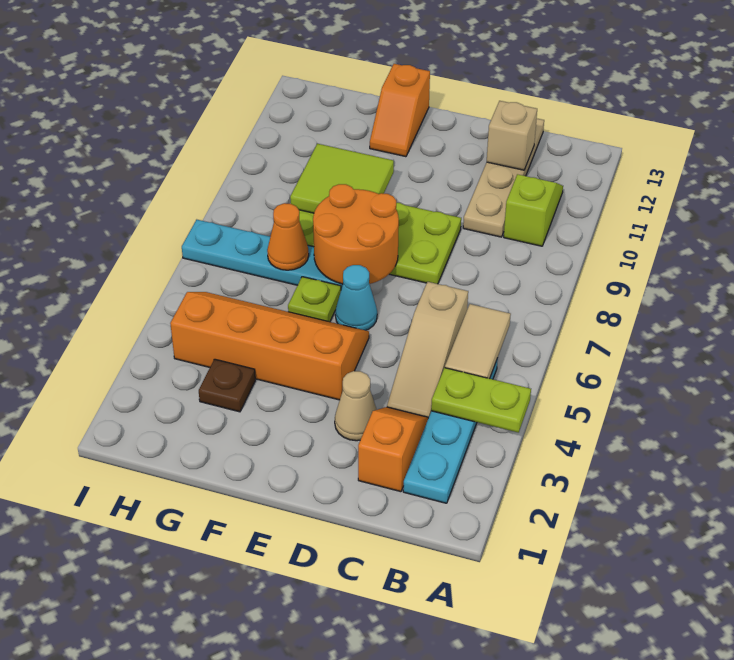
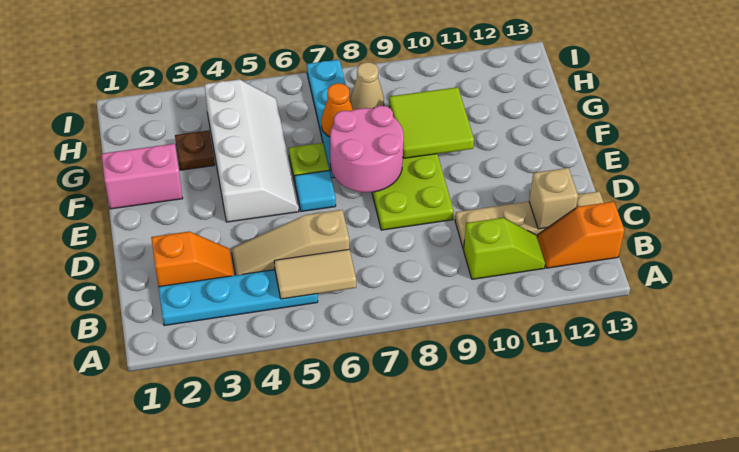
lime plate A4:B4 level 2 -> none
tan cone D3 level 1 -> tan cone H8 level 1
orange slope E4:H5 level 1 top 4 -> white slope E4:H5 level 1 top 4
cyan cone E6 level 1 -> cyan tile E6 level 1
orange round brick E7:F8 level 2 -> pink round brick E7:F8 level 2
none -> pink brick F1:F2 level 1
orange slope F12:F13 level 1 top 13 -> orange slope B12:B13 level 1 top 13

